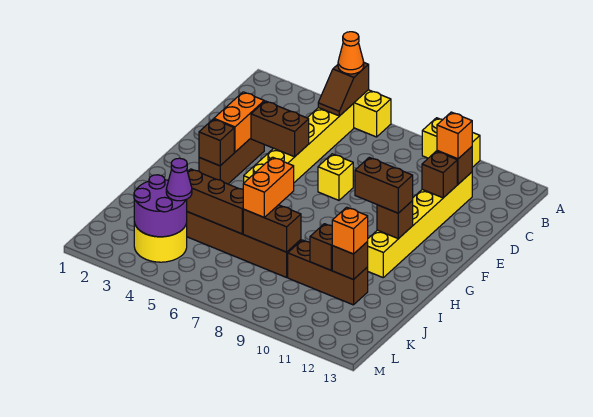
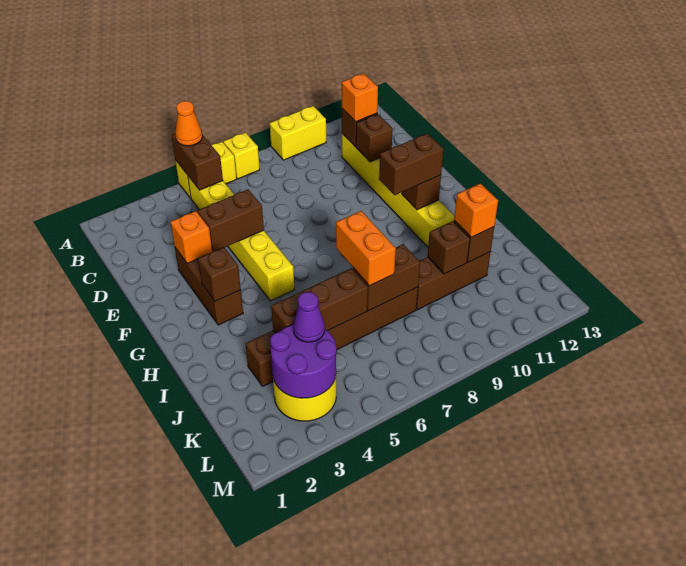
brown slope A5:B5 level 2 top A -> brown brick A5:B5 level 2
orange brick E3:F3 level 2 -> orange brick E3 level 2
yellow brick E7 level 1 -> yellow brick A7 level 1

